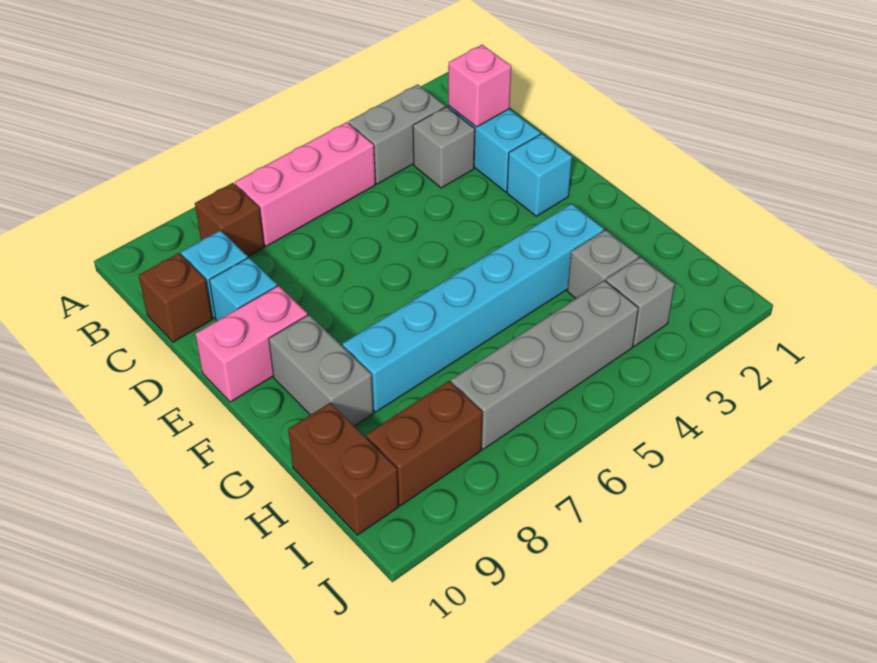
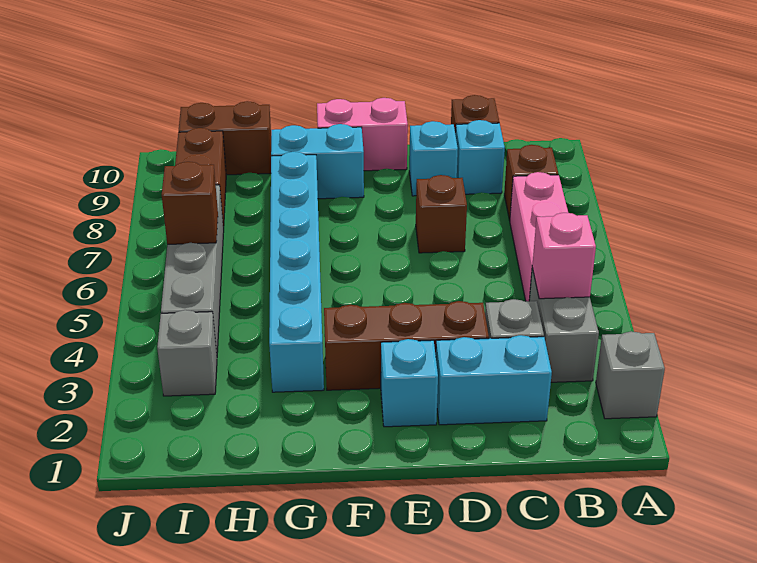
pink brick C2 level 2 -> pink brick B4 level 2
none -> brown brick D3:F3 level 1
none -> brown brick D7 level 1
pink brick E9:E10 level 1 -> pink brick E10:F10 level 1
grey brick F9:G9 level 1 -> cyan brick F9:G9 level 1
grey brick H3 level 1 -> grey brick A2 level 1
none -> brown brick I6 level 2

